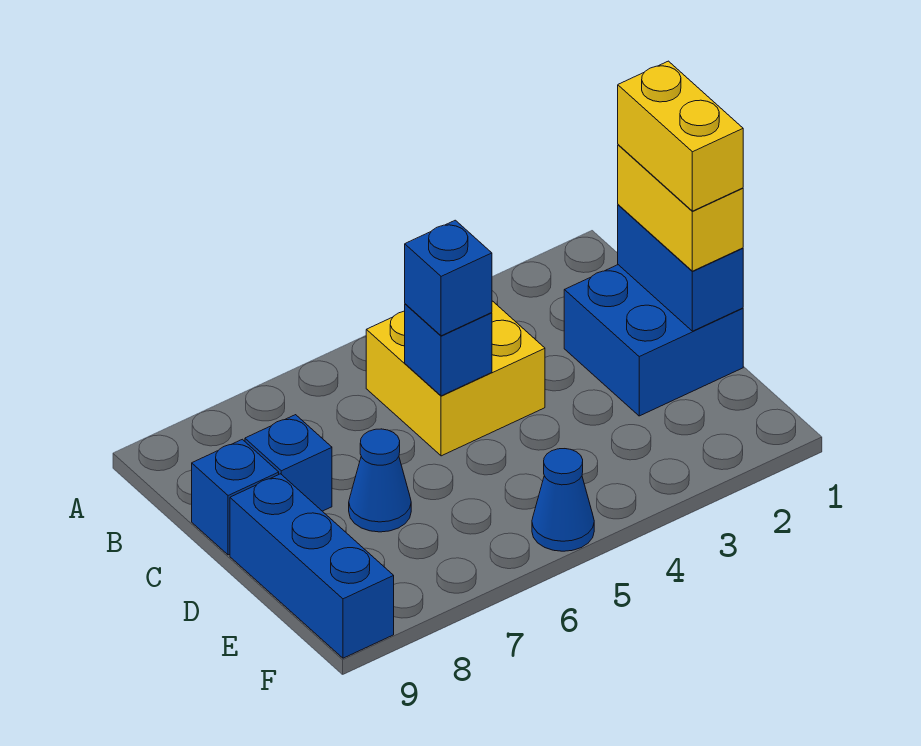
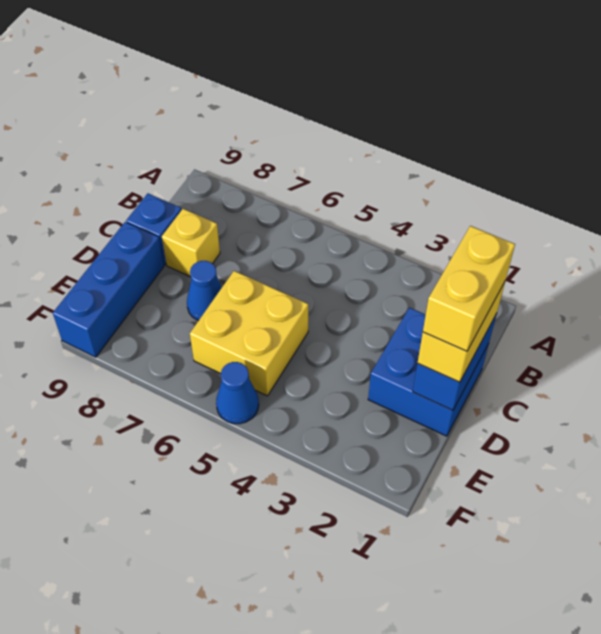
yellow brick B4:C5 level 1 -> yellow brick D5:E6 level 1
blue brick C5 level 2 -> none
blue brick C5 level 3 -> none
blue brick C8 level 1 -> yellow brick C8 level 1

